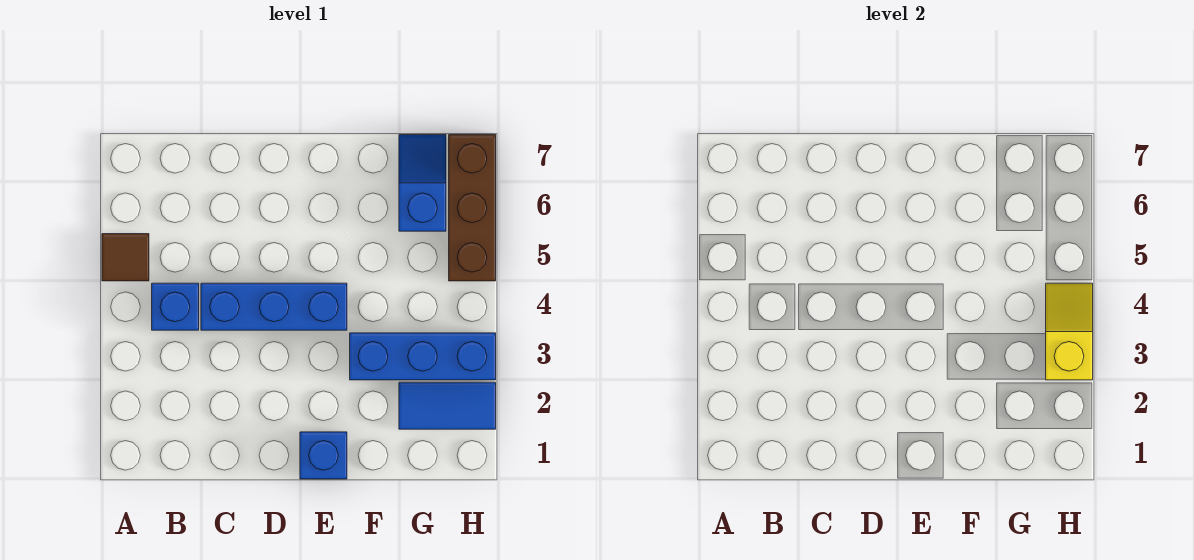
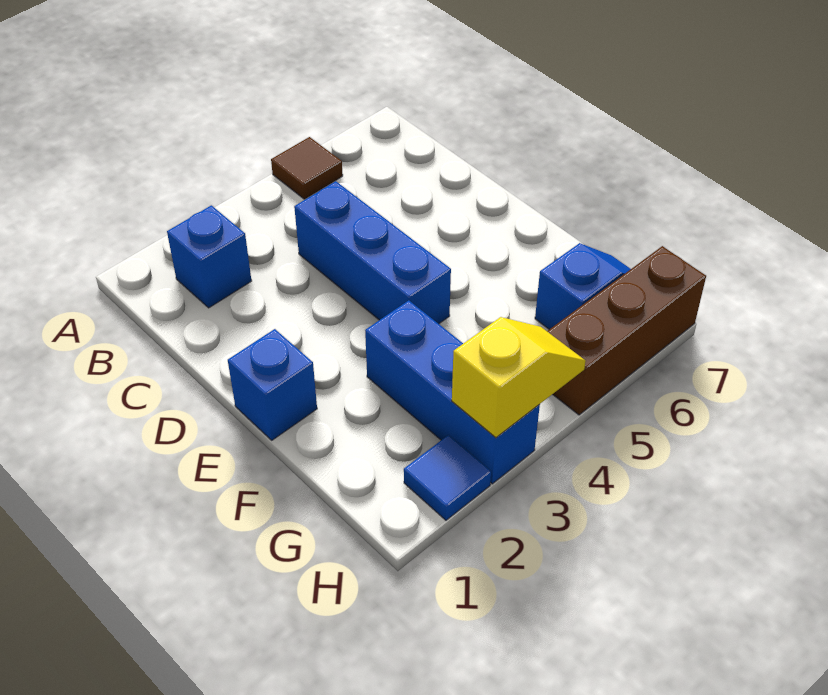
blue brick B4 level 1 -> blue brick B2 level 1
blue tile G2:H2 level 1 -> blue tile H2 level 1

